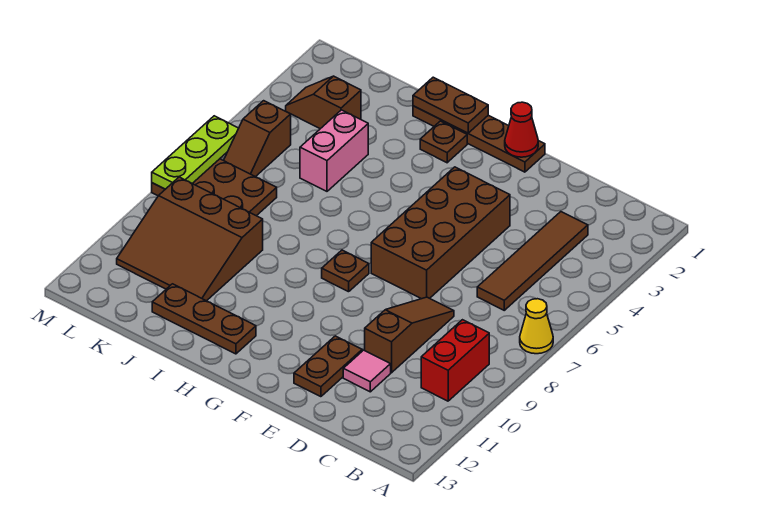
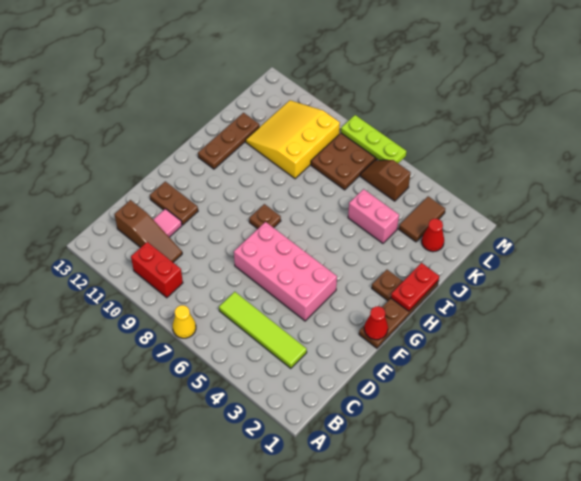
brown tile C3:C6 level 1 -> lime tile C3:C6 level 1
brown slope D8:D10 level 1 top 10 -> brown slope C10:C12 level 1 top 12
brown brick E4:F7 level 1 -> pink brick E4:F7 level 1
brown plate H1:I1 level 2 -> red plate H1:I1 level 2
brown slope J9:L11 level 1 top 9 -> yellow slope J9:L11 level 1 top 9
none -> red cone K2 level 1
brown slope K3:L3 level 1 top K -> brown tile K3:L3 level 1

